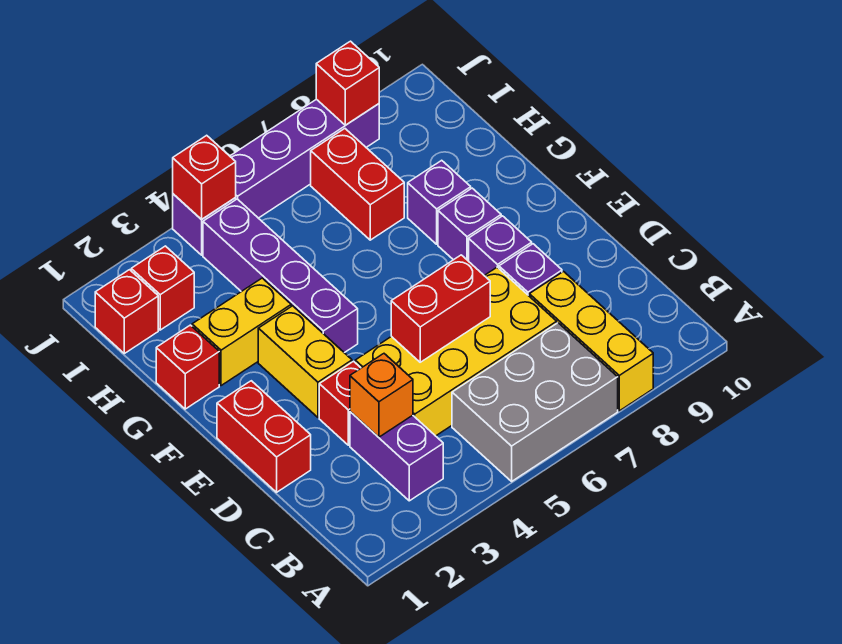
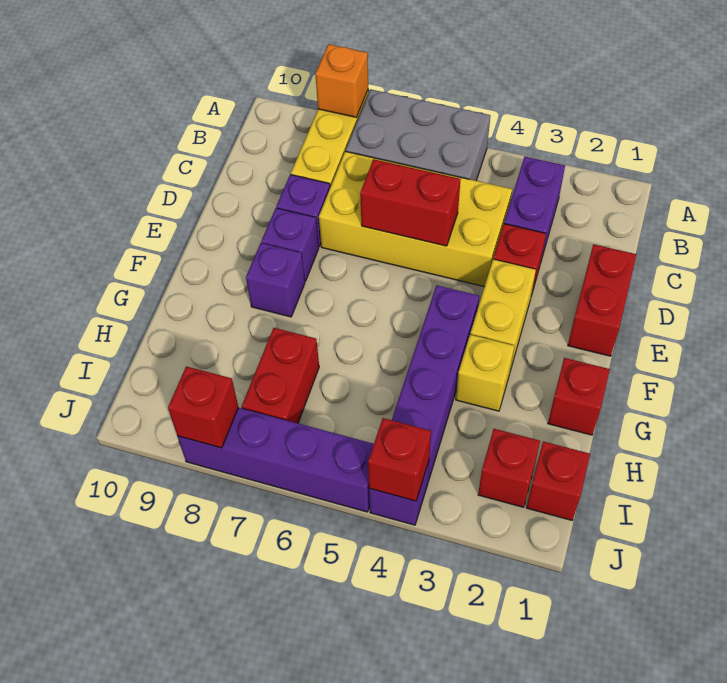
orange brick C3 level 2 -> orange brick A8 level 2
yellow brick G2:G3 level 1 -> yellow brick G3 level 1
purple brick G8 level 1 -> none

